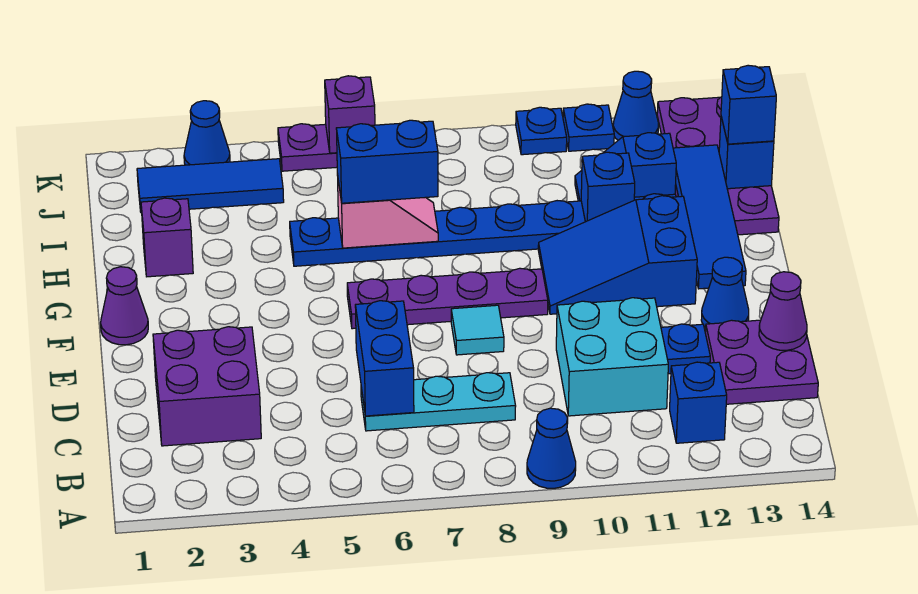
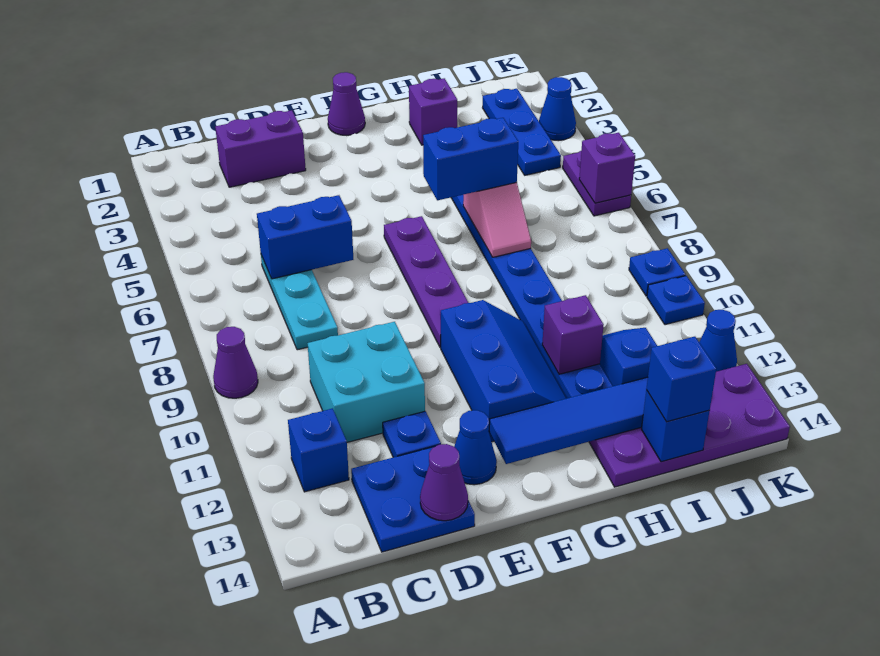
blue cone A9 level 1 -> purple cone A9 level 1
purple brick C2:D3 level 1 -> purple brick C2:D2 level 1
purple plate C13:D14 level 1 -> blue plate C13:D14 level 1
cyan tile E8 level 1 -> none
blue slope F10:G12 level 1 top 12 -> blue slope F10:G12 level 1 top F
blue brick H6:H7 level 3 -> blue brick G6:H6 level 3
blue brick H11 level 2 -> purple brick H11 level 2
blue tile J2:J4 level 1 -> blue plate J2:J4 level 1
blue plate K11 level 1 -> blue plate K9 level 1

